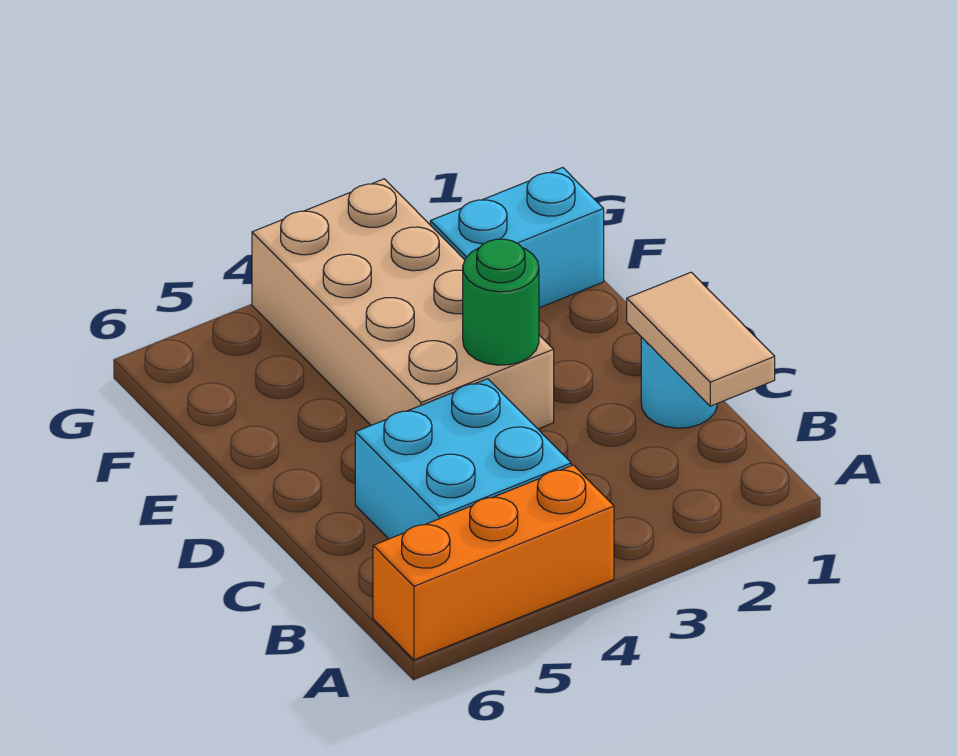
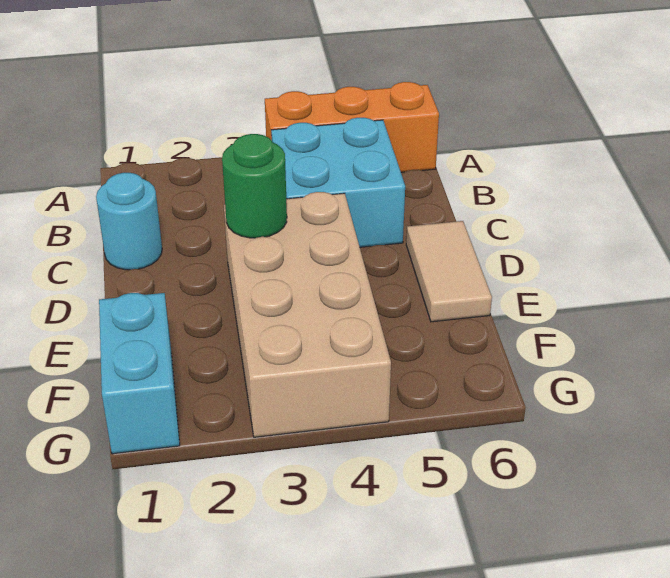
tan tile B1:C1 level 2 -> tan tile D6:E6 level 1
cyan brick F1:F2 level 1 -> cyan brick F1:G1 level 1

